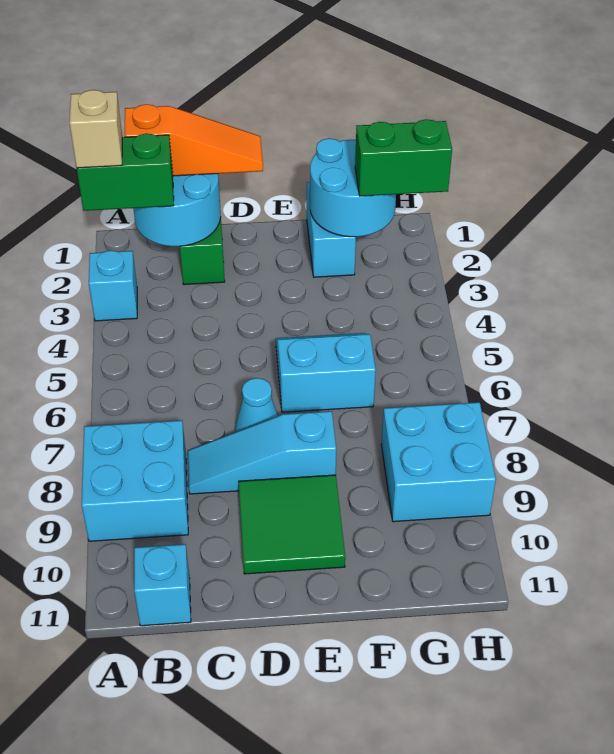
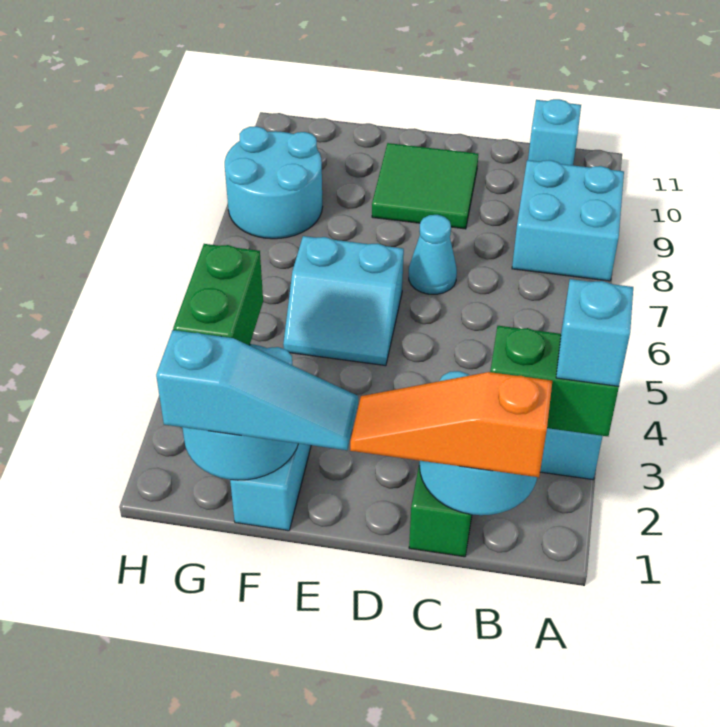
tan brick A2 level 4 -> cyan brick A2 level 4
cyan slope C8:E8 level 1 top E -> cyan slope E1:G1 level 3 top G
green brick G2:H2 level 3 -> green brick G2:G3 level 3
cyan brick G8:H9 level 1 -> cyan round brick G8:H9 level 1

